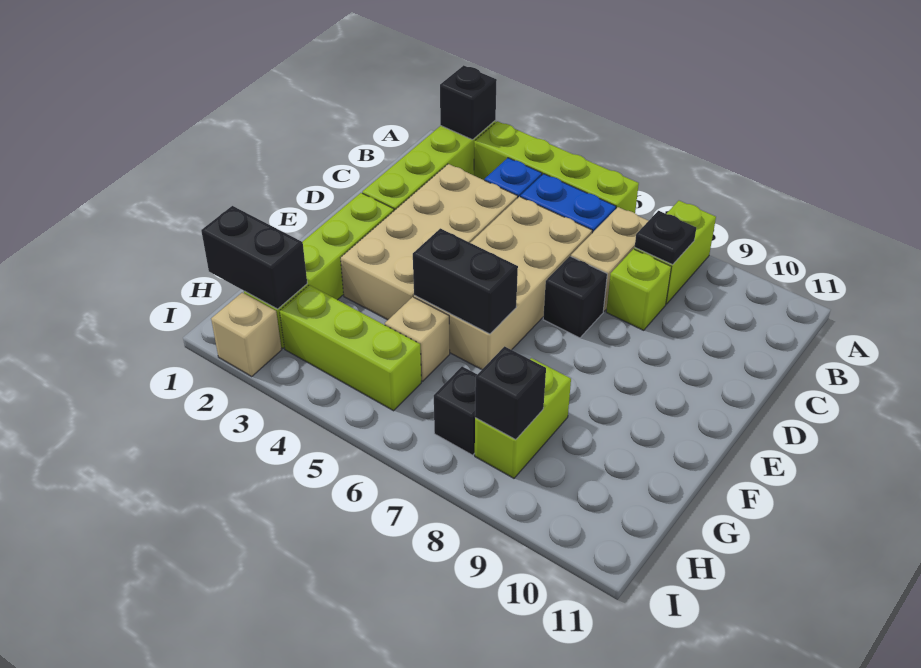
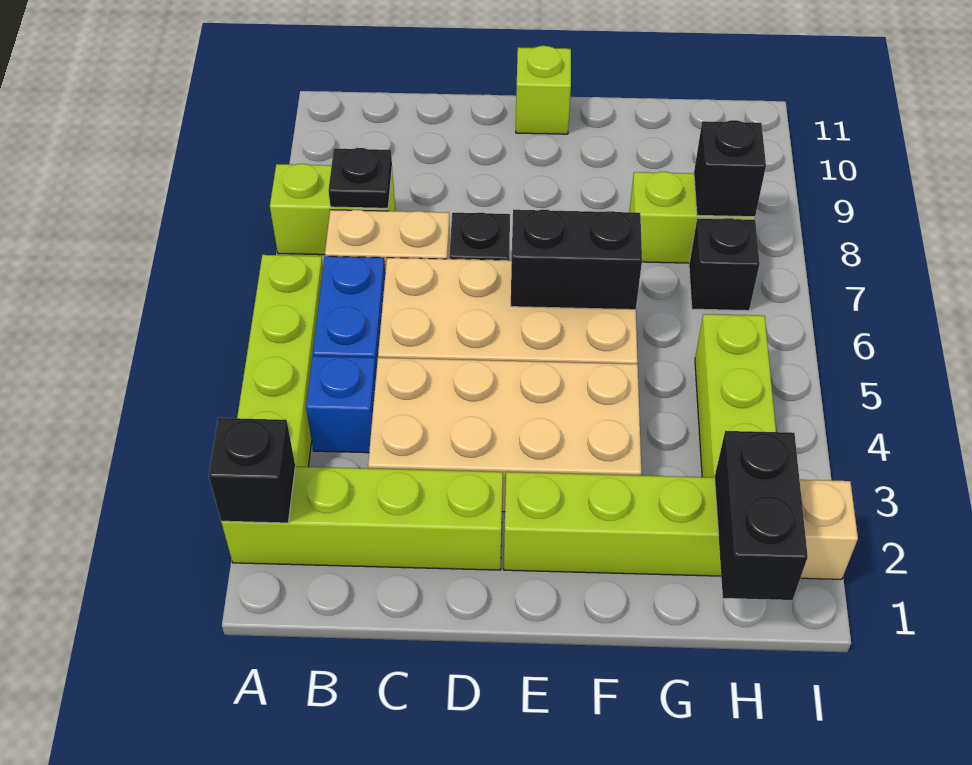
lime brick C8 level 1 -> lime brick E11 level 1
black brick F5:F6 level 2 -> black brick E6:F6 level 2
tan brick G5 level 1 -> none

